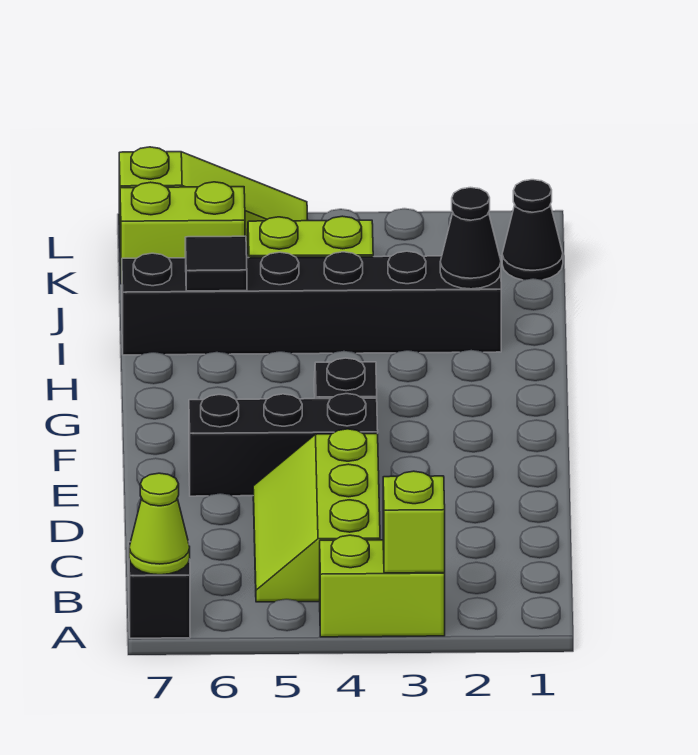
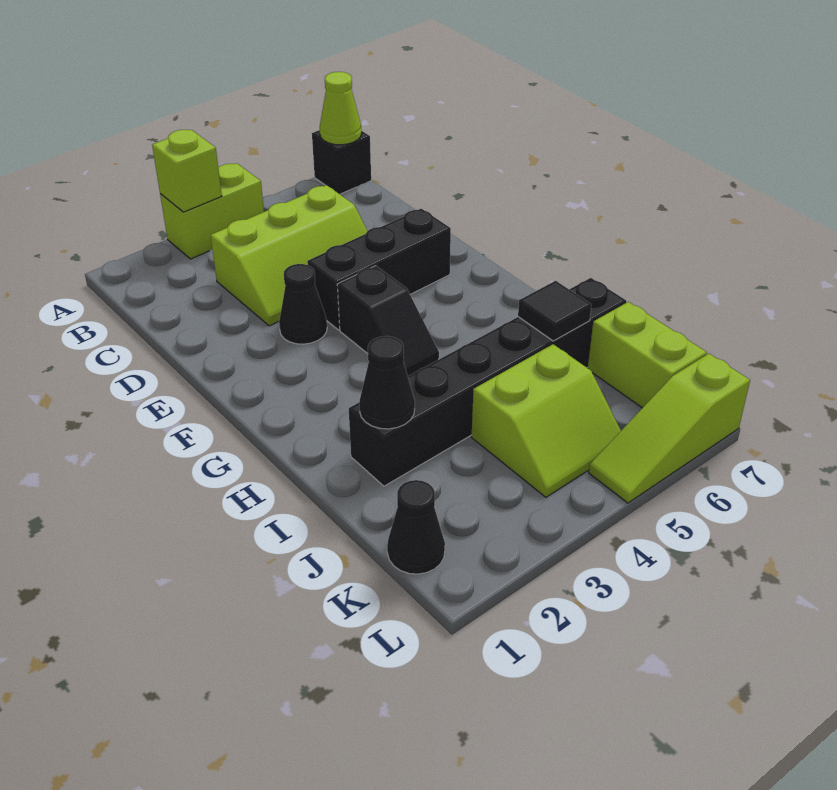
lime slope B4:D5 level 1 top 4 -> lime slope C3:D5 level 1 top C
none -> black cone E3 level 1
lime brick K6:K7 level 1 -> lime brick J7:K7 level 1

